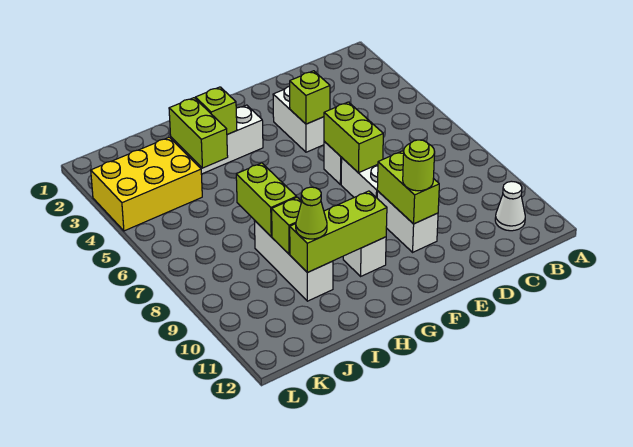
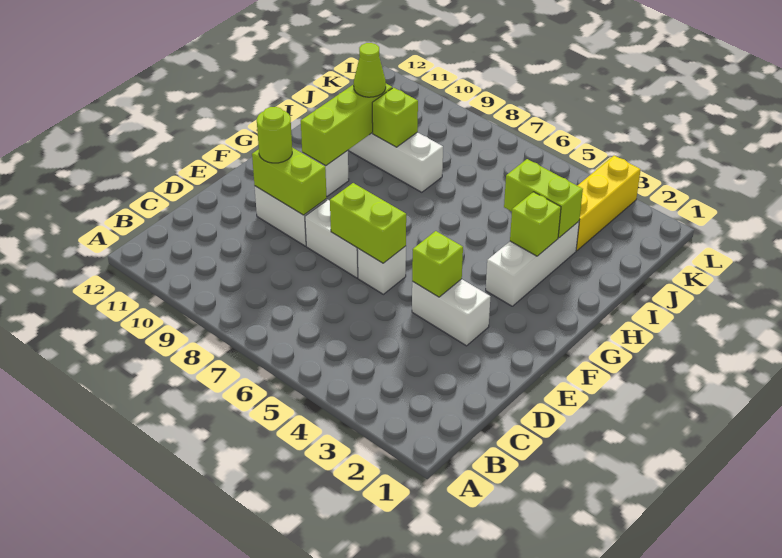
white cone B11 level 1 -> none
lime brick I7:I8 level 2 -> none
yellow brick J3:L4 level 1 -> yellow brick J3:L3 level 1

